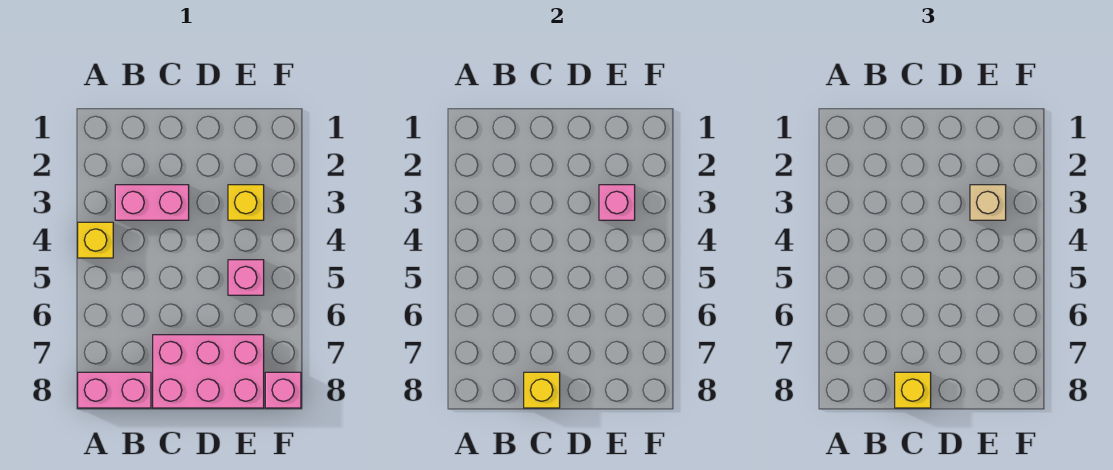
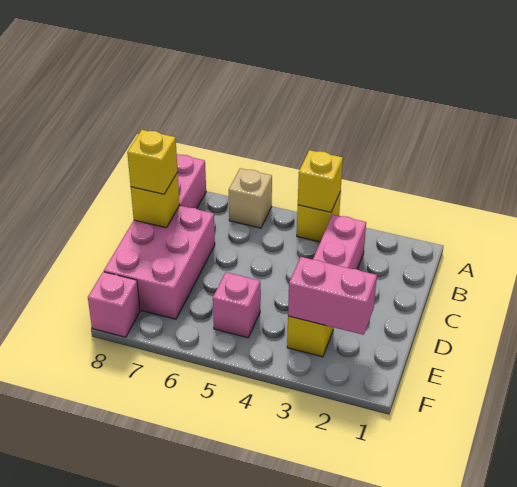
none -> yellow brick A4 level 2
pink brick E3 level 2 -> pink brick E2:E3 level 2
tan brick E3 level 3 -> tan brick A6 level 1

